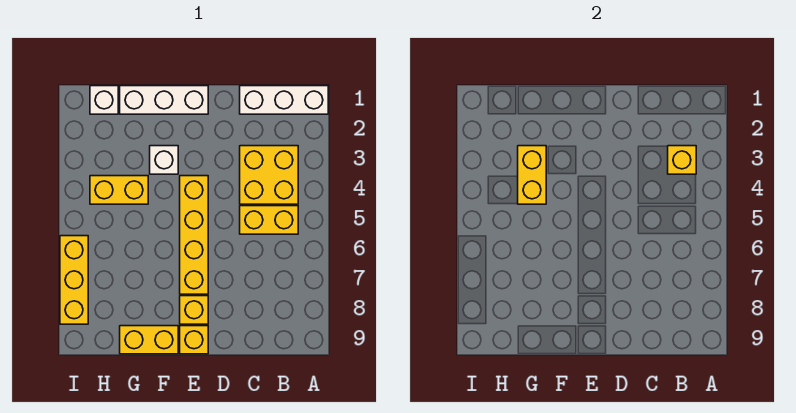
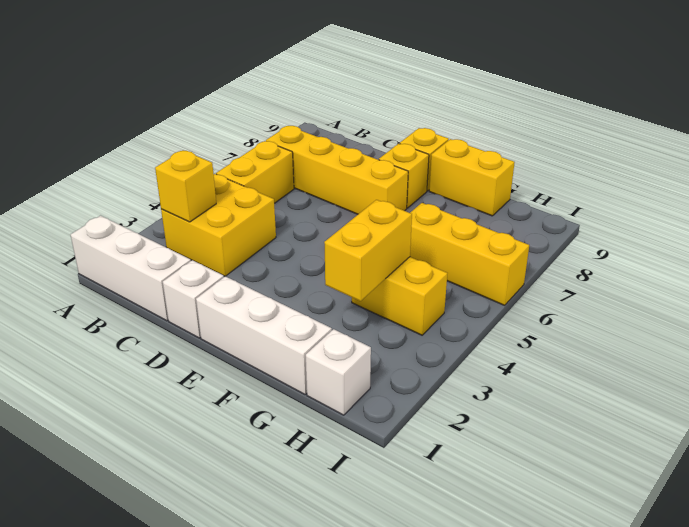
yellow brick B5:C5 level 1 -> yellow brick B5:B6 level 1
yellow brick E4:E7 level 1 -> yellow brick B7:E7 level 1
white brick F3 level 1 -> white brick D1 level 1
yellow brick I6:I8 level 1 -> yellow brick G6:I6 level 1

